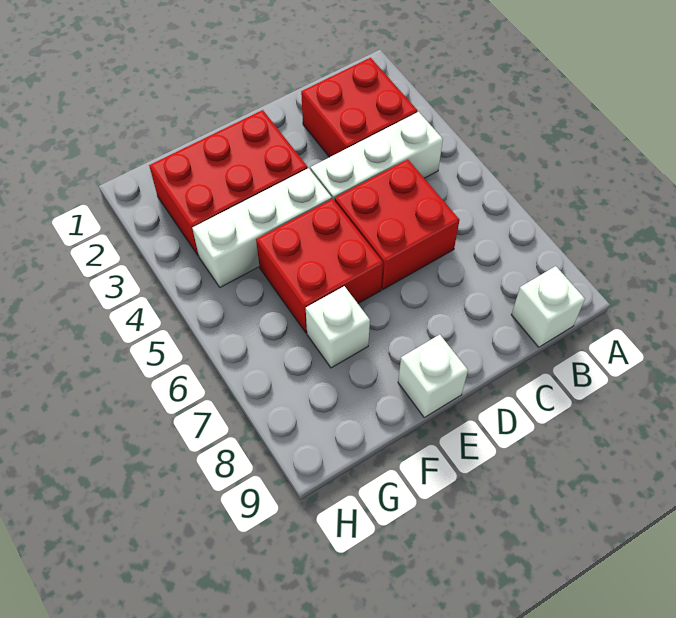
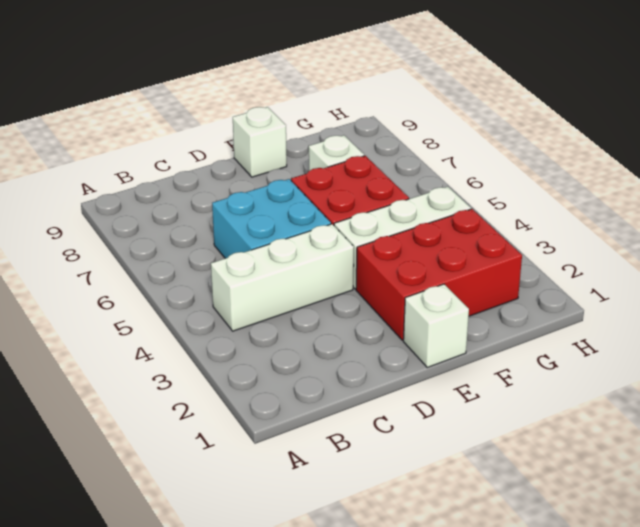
red brick B2:C3 level 1 -> none
white brick B9 level 1 -> white brick E1 level 1
red brick C5:D6 level 1 -> cyan brick C5:D6 level 1

